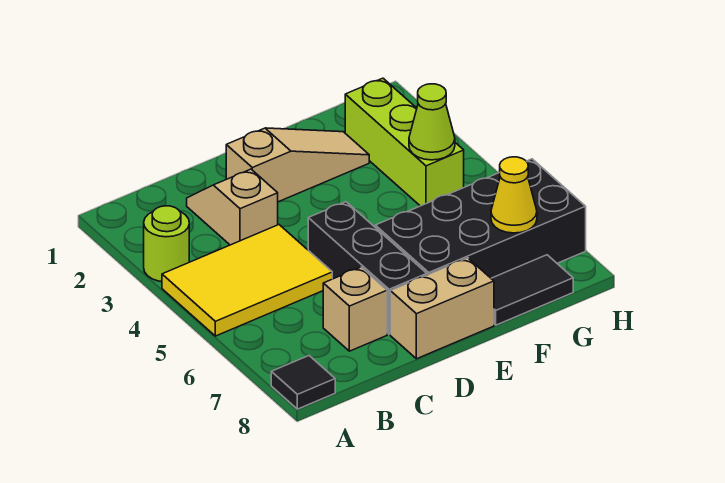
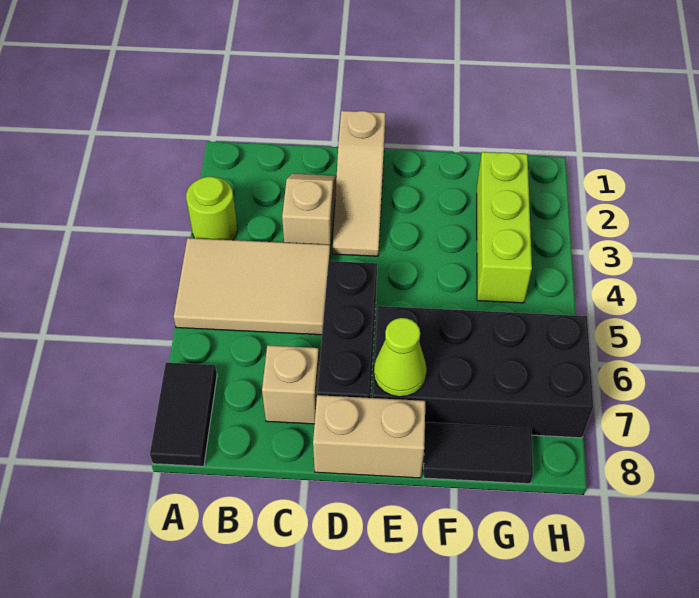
yellow tile A4:C5 level 1 -> tan tile A4:C5 level 1
black tile A8 level 1 -> black tile A7:A8 level 1
tan slope D2:F2 level 1 top D -> tan slope D1:D3 level 1 top 1
lime cone G4 level 2 -> lime cone E7 level 2
yellow cone G7 level 2 -> none

